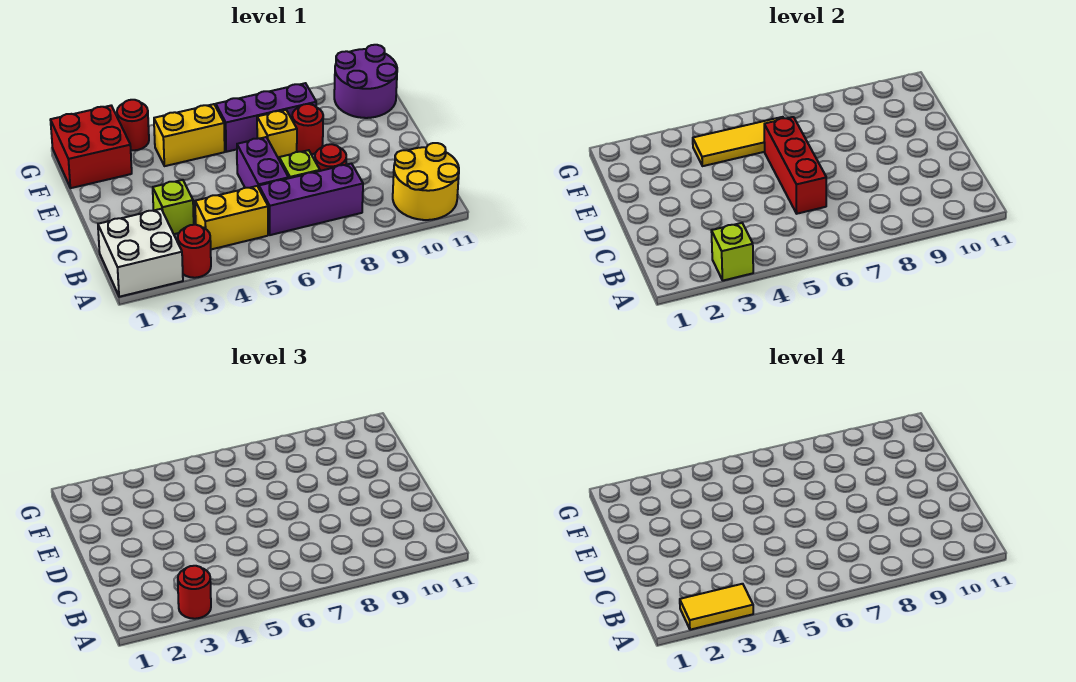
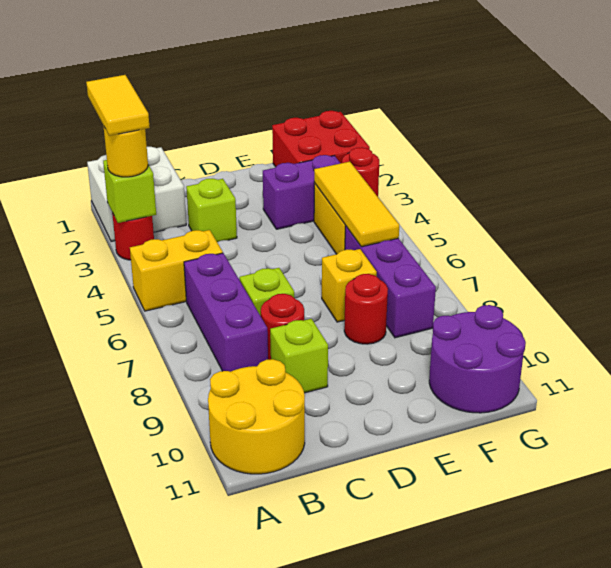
red round brick A3 level 3 -> yellow round brick A3 level 3
yellow brick B4:B5 level 1 -> yellow brick A5:B5 level 1
purple brick C6:D6 level 1 -> purple brick E3:F3 level 1
red brick C6:E6 level 2 -> none
none -> lime brick C9 level 1

